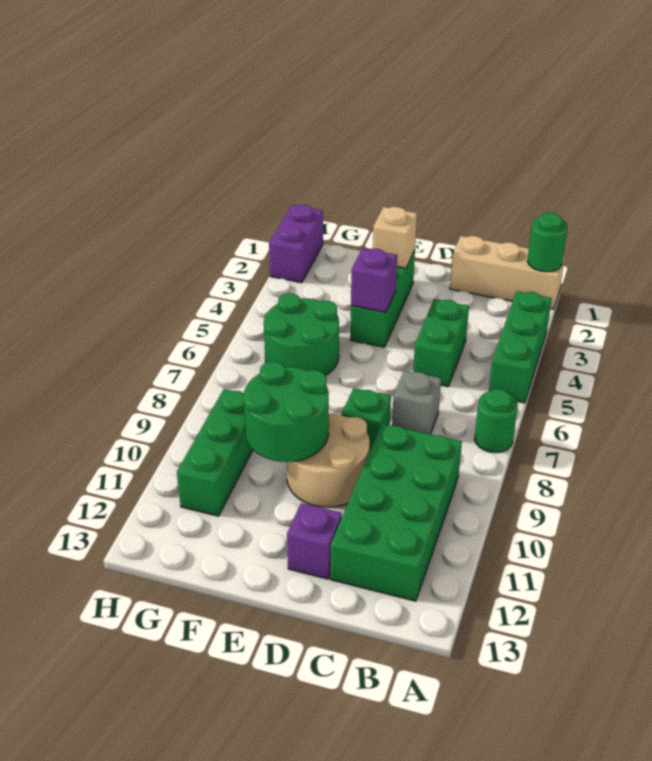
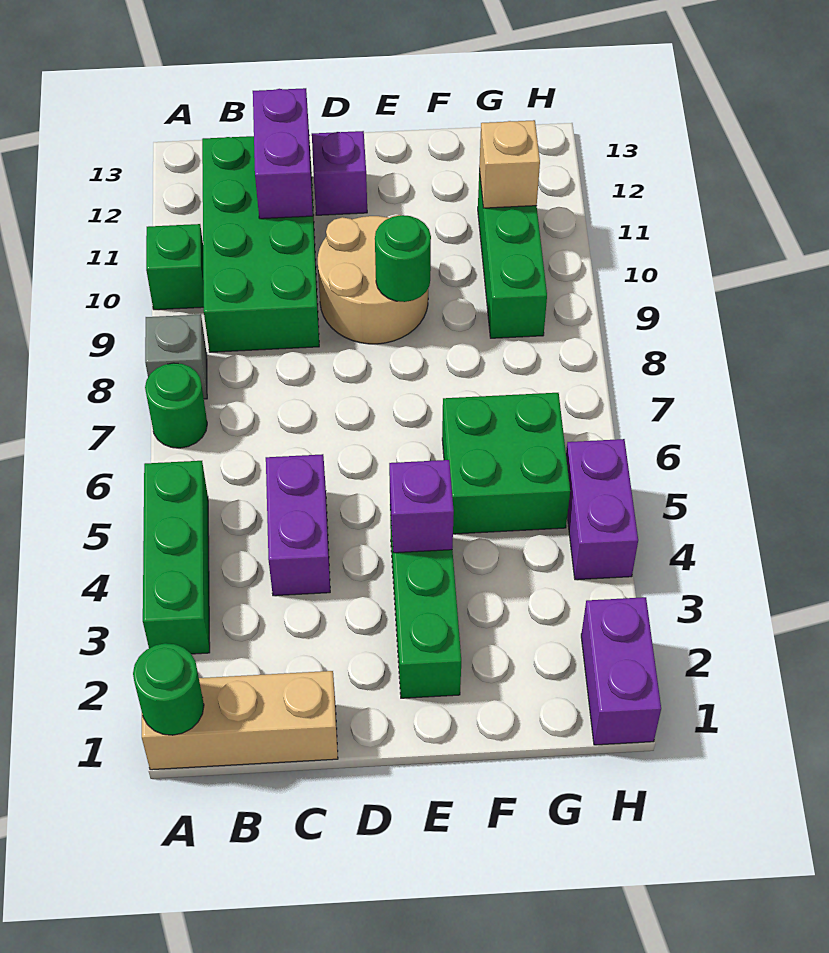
green brick C4:C5 level 1 -> purple brick C4:C5 level 1
grey brick C7 level 1 -> grey brick A8 level 1
none -> purple brick C11:C12 level 2
green brick D8 level 1 -> green brick A10 level 1
tan brick E2 level 2 -> tan brick G11 level 2
green round brick E9:F10 level 2 -> green round brick E9 level 2
green round brick F5:G6 level 1 -> green brick F5:G6 level 1
none -> purple brick H4:H5 level 1

